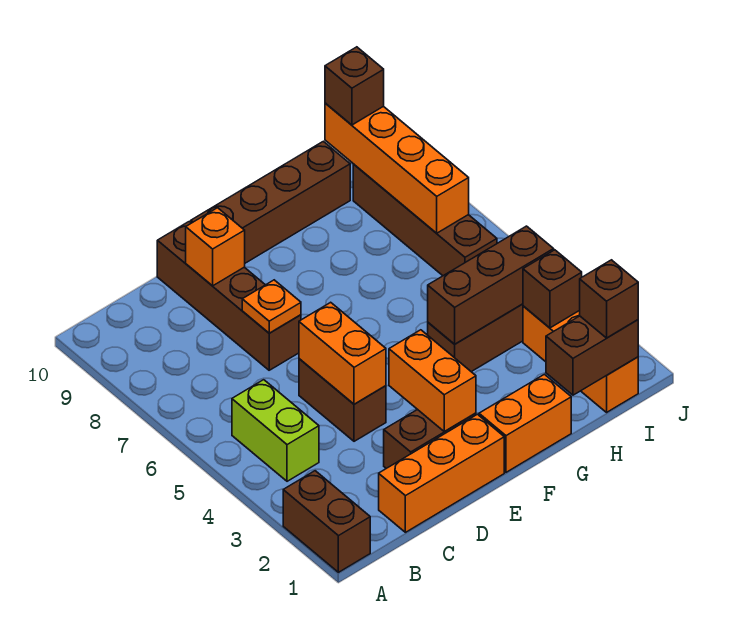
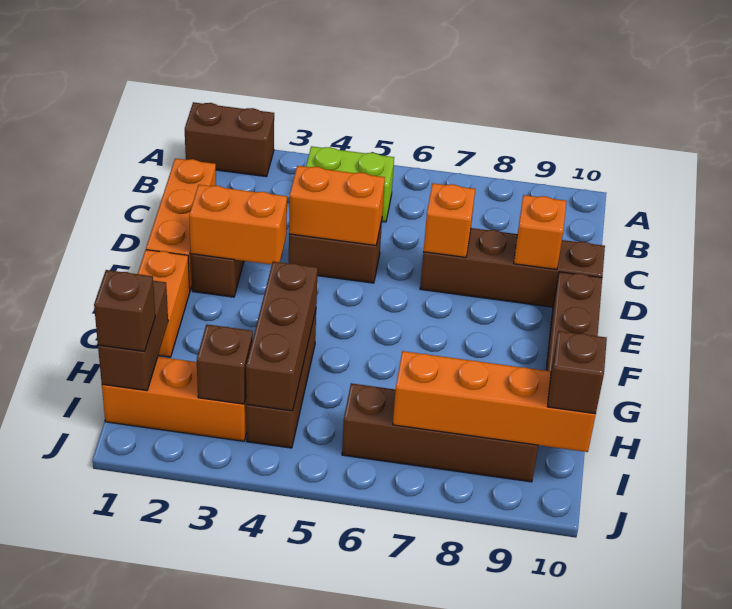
orange plate D7 level 2 -> orange brick D7 level 2

